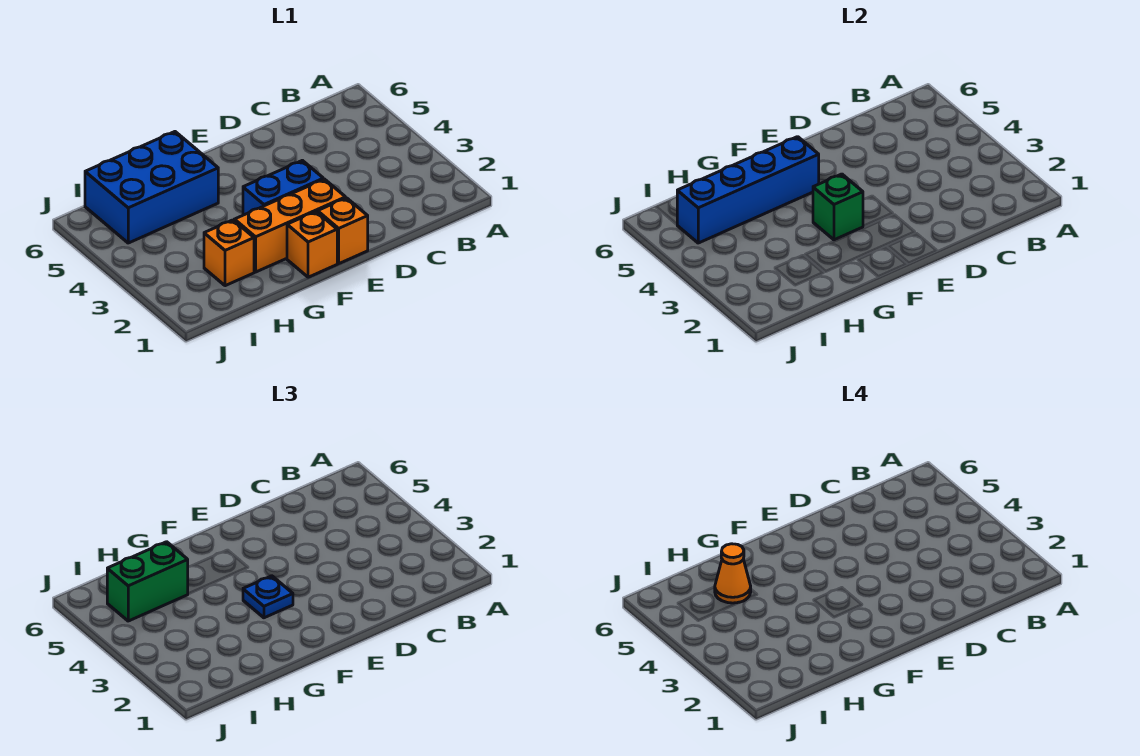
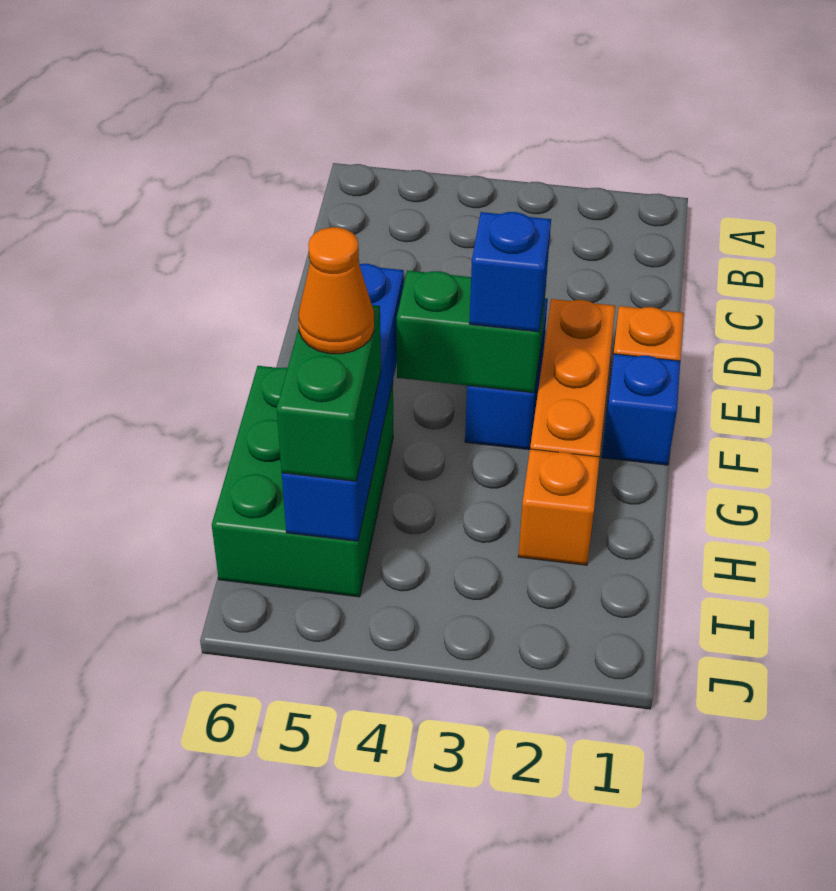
orange brick F1 level 1 -> blue brick F1 level 1
green brick F3 level 2 -> green brick F3:F4 level 2
blue plate F3 level 3 -> blue brick F3 level 3
blue brick G5:I6 level 1 -> green brick G5:I6 level 1

